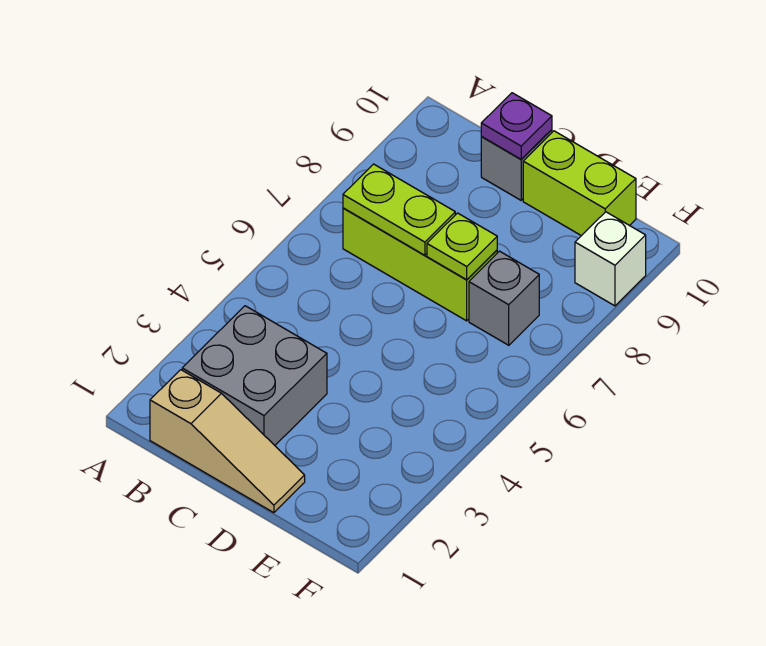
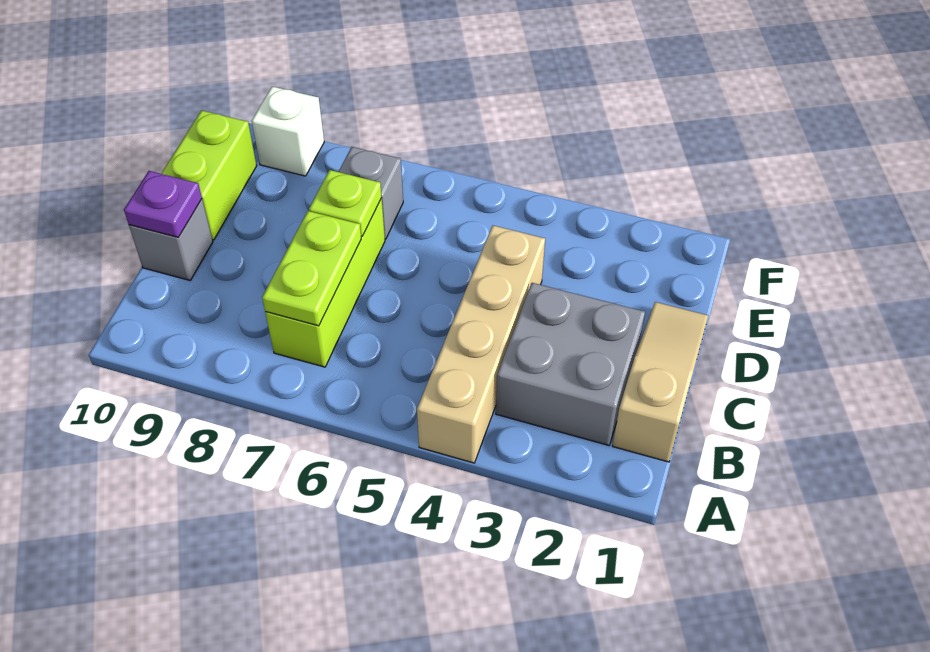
none -> tan brick A4:D4 level 1

